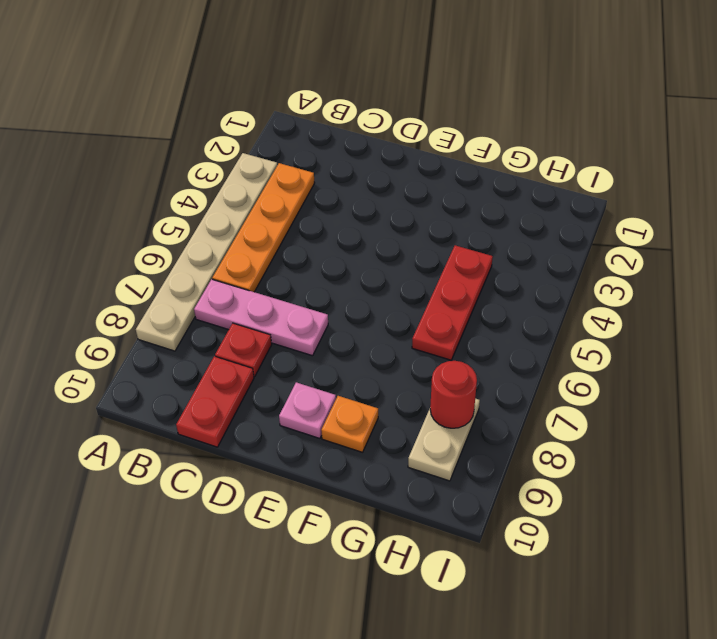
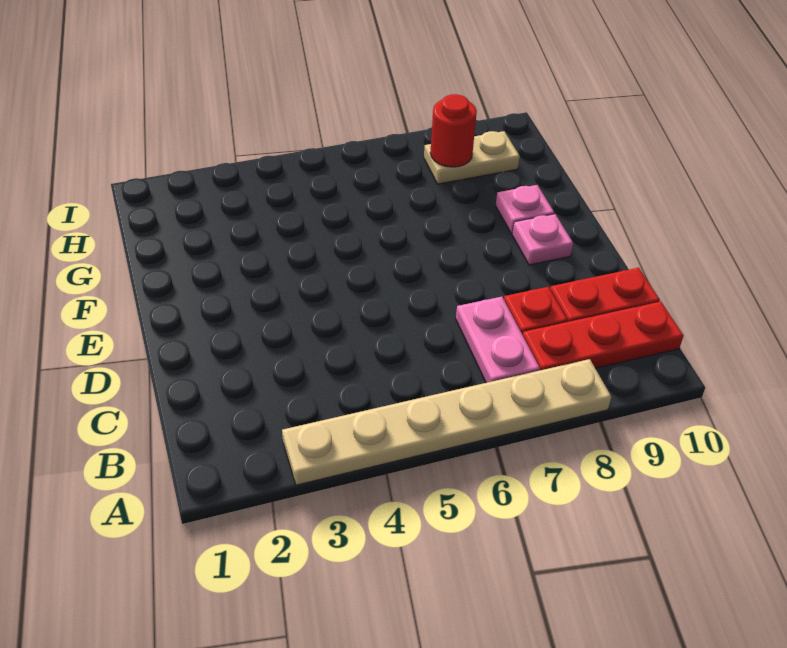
orange plate B3:B6 level 1 -> none
pink plate B7:D7 level 1 -> pink plate B7:C7 level 1
orange plate F9 level 1 -> pink plate F9 level 1
red plate G4:G6 level 1 -> red plate B8:B10 level 1

